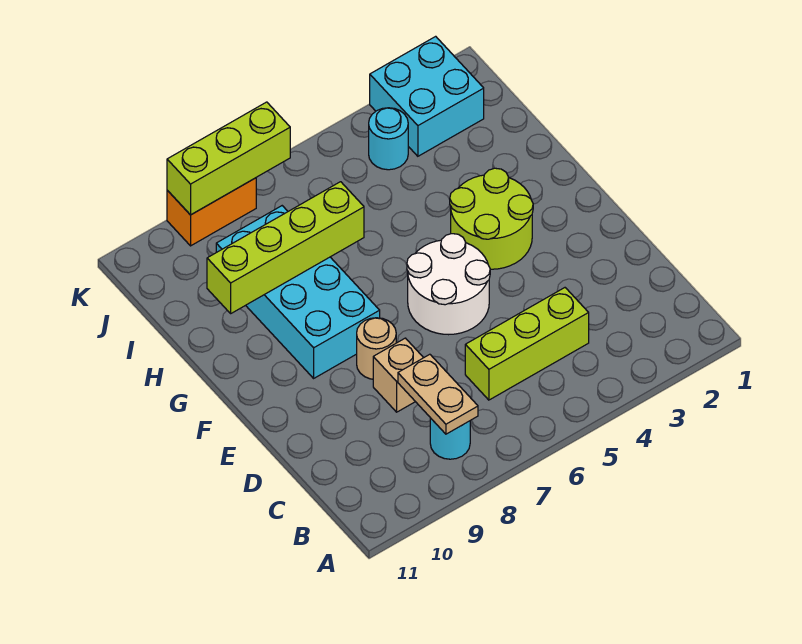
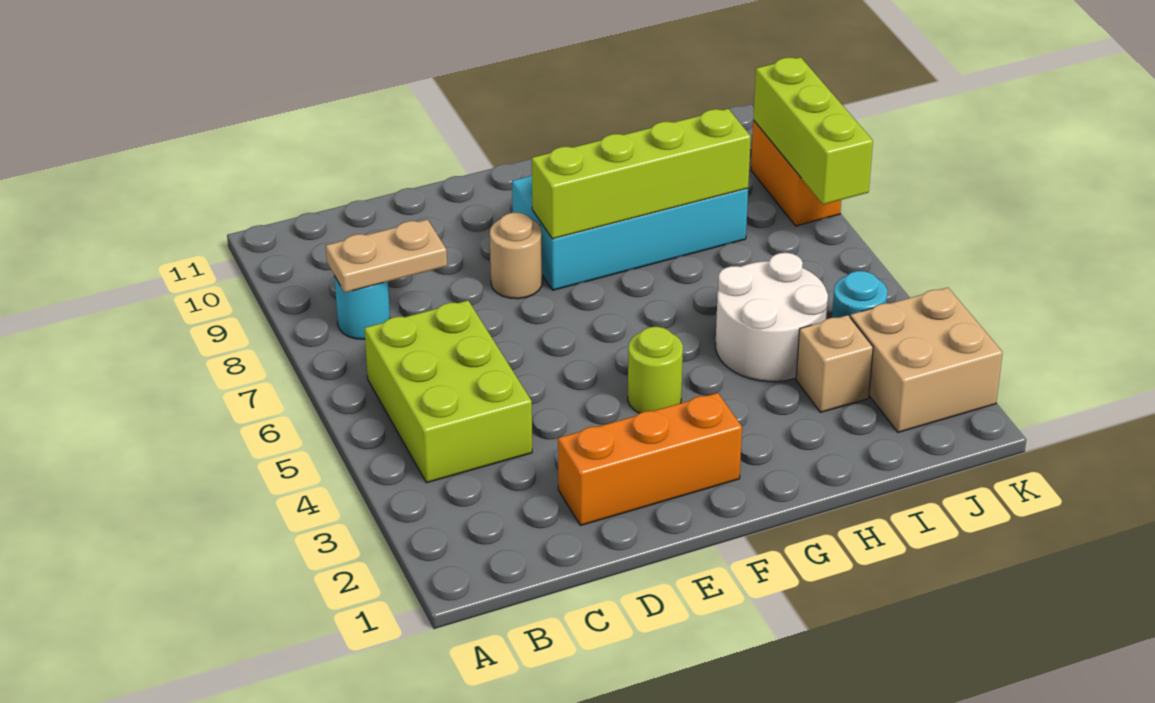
lime brick C4:C6 level 1 -> lime brick B4:C6 level 1
none -> orange brick D2:F2 level 1
tan brick D8 level 1 -> tan brick I3 level 1
white round brick E5:F6 level 1 -> white round brick H4:I5 level 1
lime round brick F3:G4 level 1 -> lime round brick F4 level 1
lime brick H7:H10 level 2 -> lime brick F8:I8 level 2
cyan brick J2:K3 level 1 -> tan brick J2:K3 level 1

